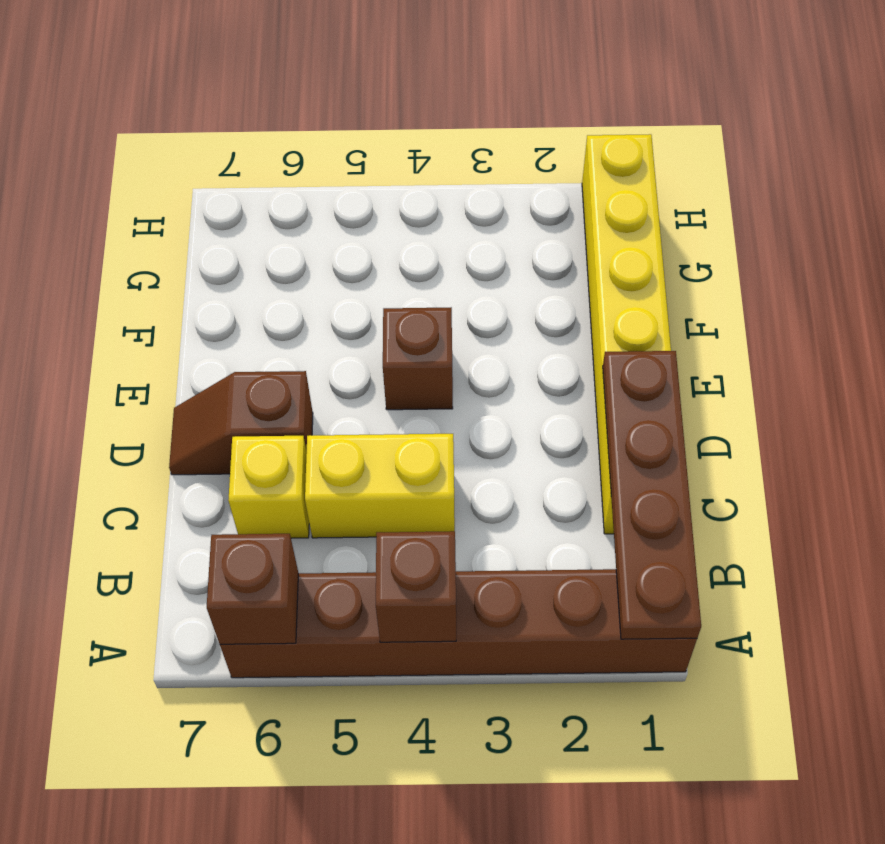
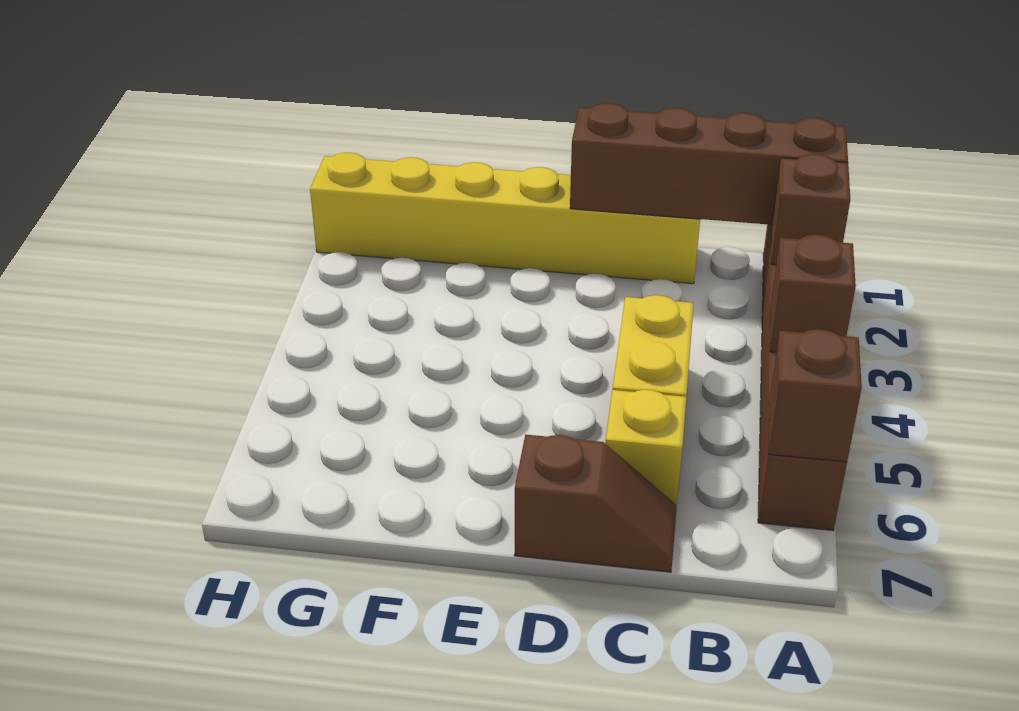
brown plate A1:D1 level 2 -> brown brick A1:D1 level 2
brown slope D6:D7 level 1 top 6 -> brown slope C7:D7 level 1 top D
brown brick E4 level 1 -> brown brick A2 level 2

